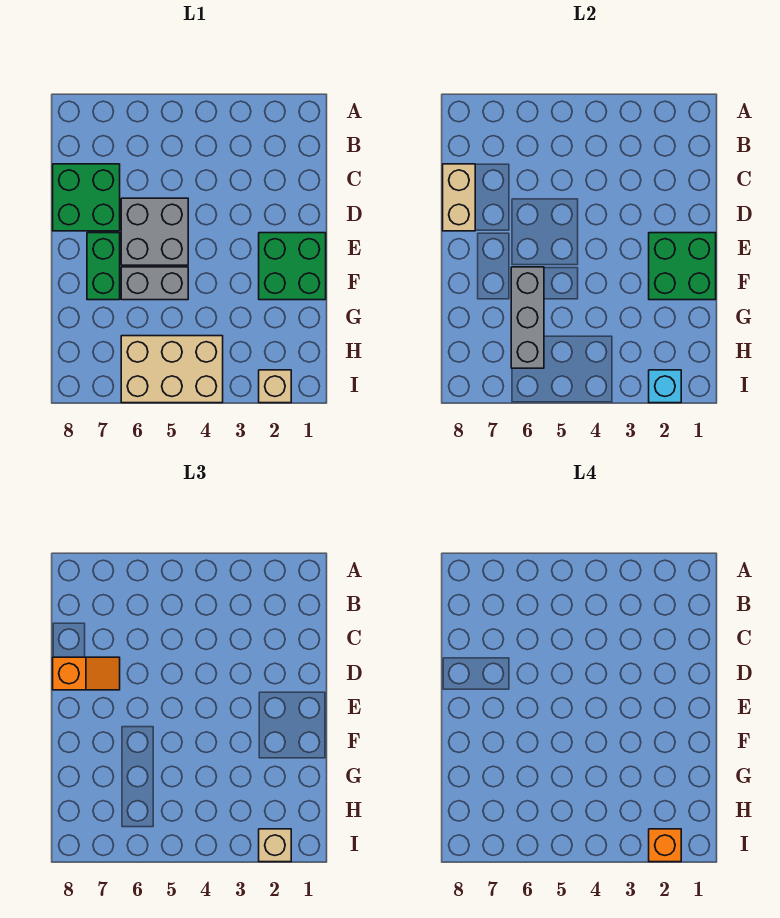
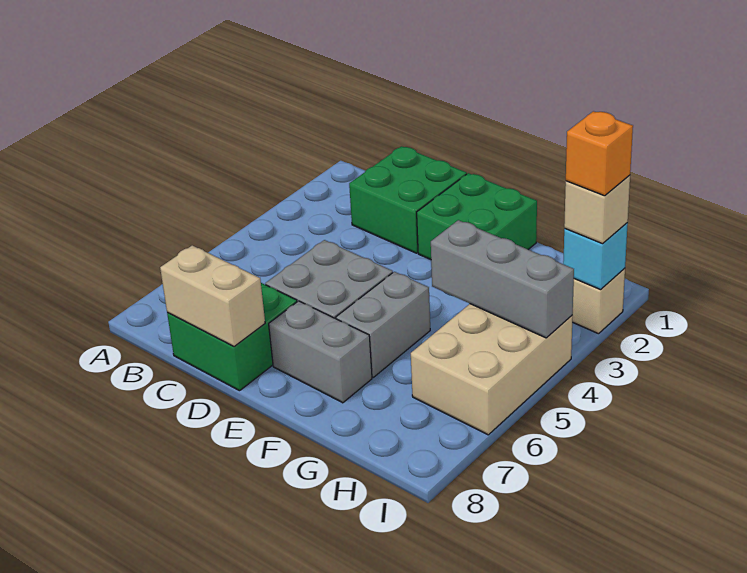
orange slope D7:D8 level 3 top 8 -> none
green brick E1:F2 level 2 -> green brick C1:D2 level 1
green brick E7:F7 level 1 -> grey brick E7:F7 level 1
grey brick F6:H6 level 2 -> grey brick G4:I4 level 2

